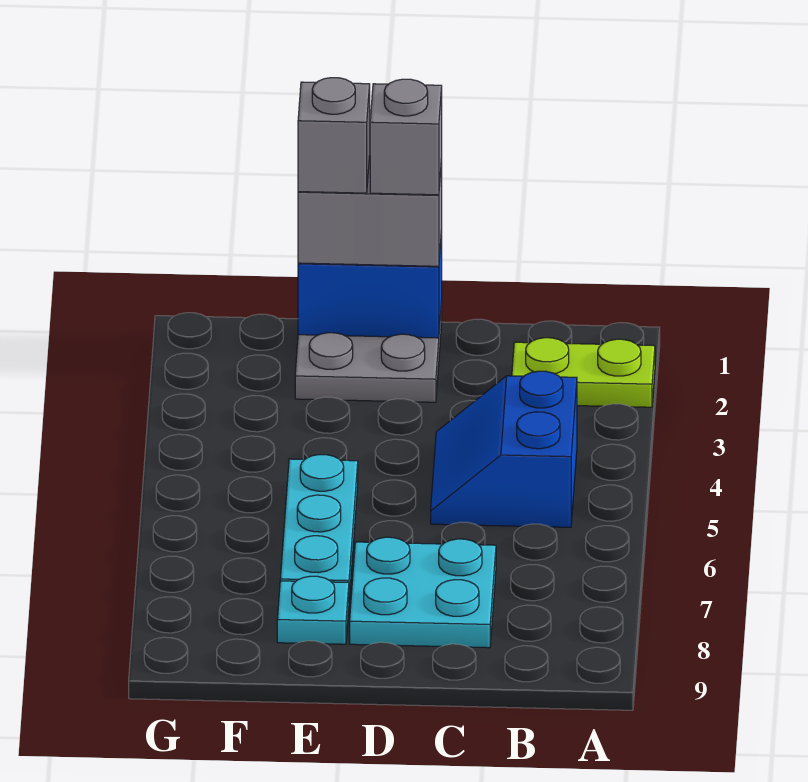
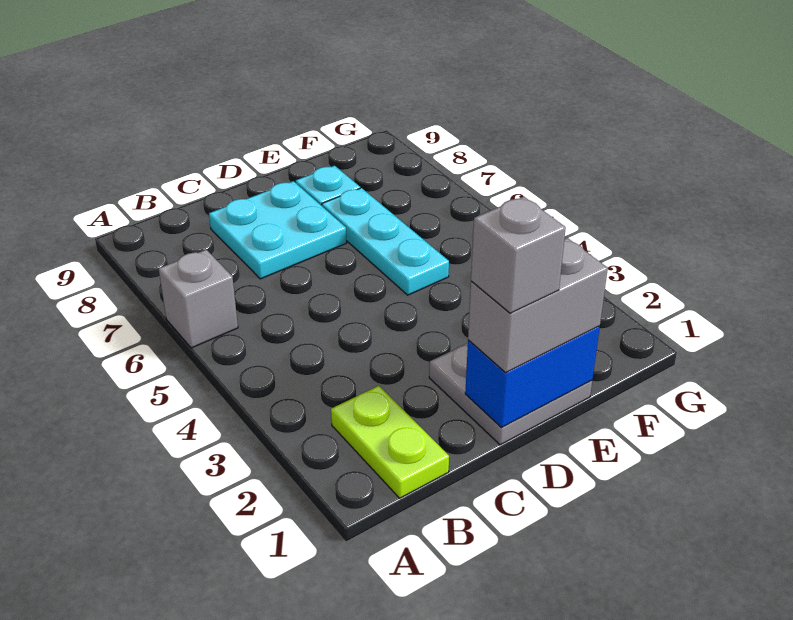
lime plate A2:B2 level 1 -> lime plate B1:B2 level 1
blue slope B4:C5 level 1 top B -> none
grey brick E1 level 4 -> grey brick A6 level 1

